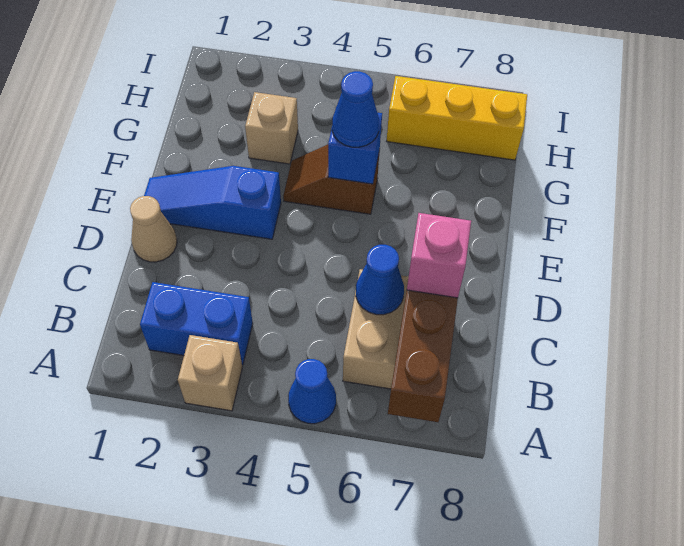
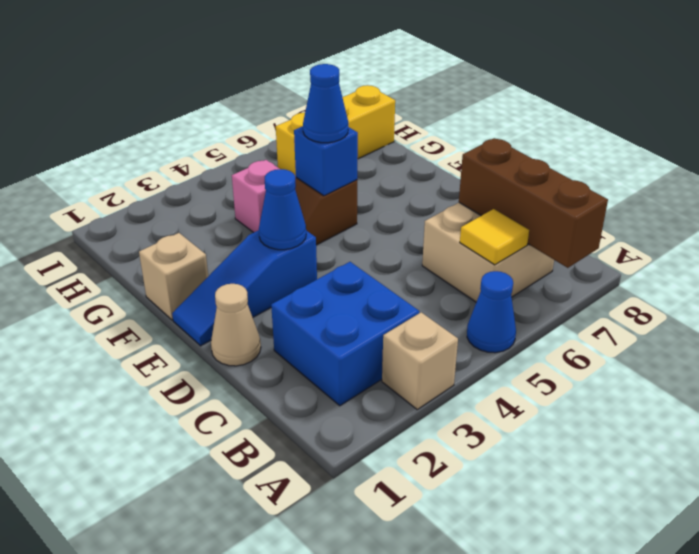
blue brick B2:B3 level 1 -> blue brick B2:C3 level 1
none -> yellow tile B6 level 2
blue cone C6 level 2 -> blue cone E3 level 2
pink brick C7 level 3 -> pink brick G4 level 1
tan brick G3 level 1 -> tan brick F1 level 1

